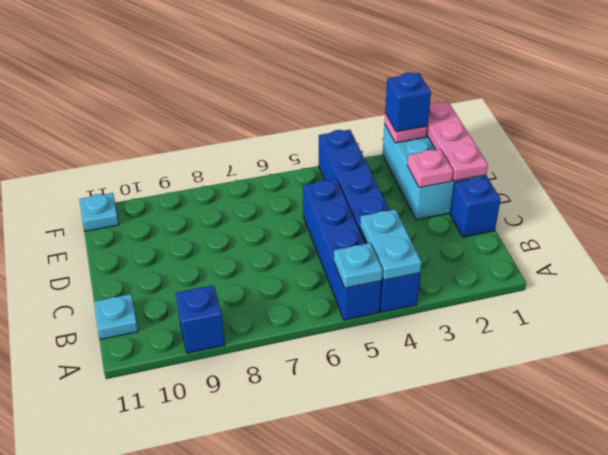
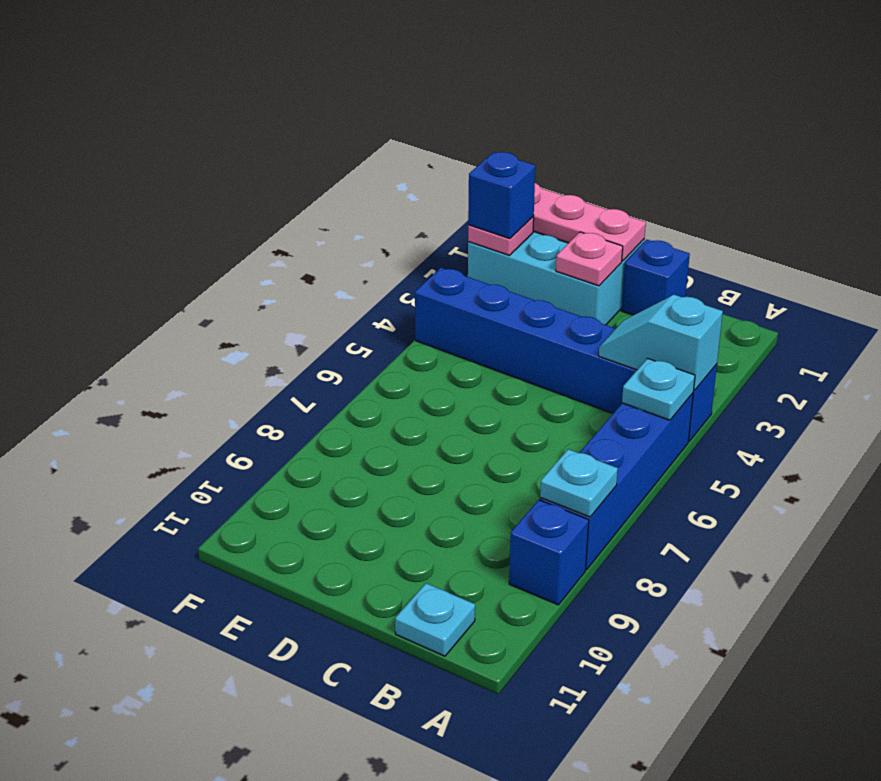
cyan plate A4:B4 level 2 -> cyan slope A4:B4 level 2 top A
blue brick A5:D5 level 1 -> blue brick A5:A8 level 1
cyan plate F11 level 1 -> cyan plate A8 level 2

